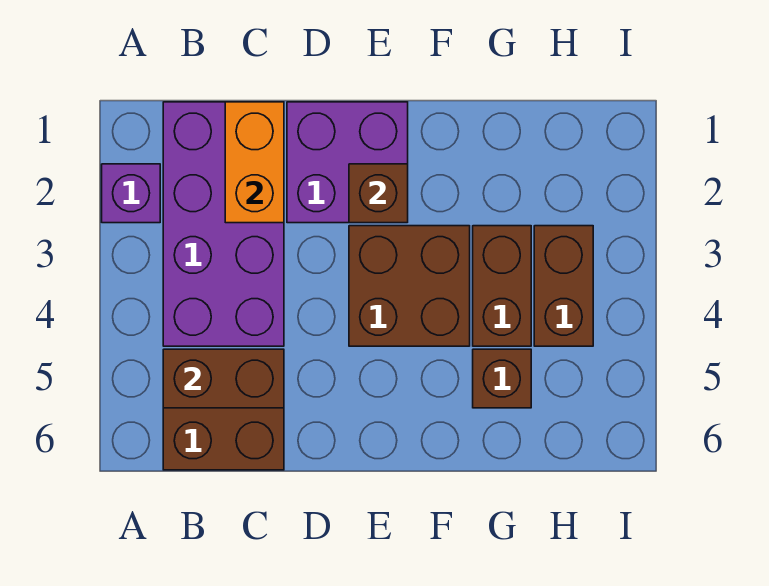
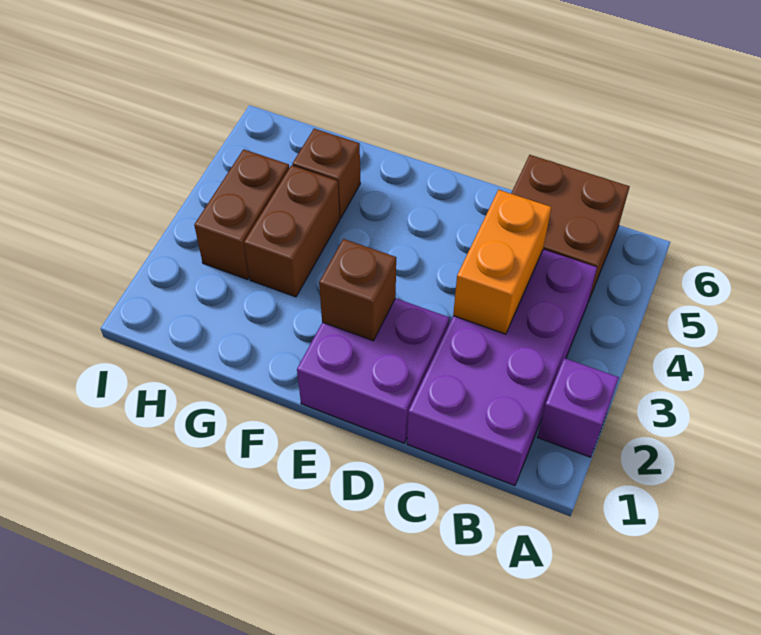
brown brick B5:C5 level 2 -> none
orange brick C1:C2 level 2 -> orange brick C3:C4 level 2
brown brick E3:F4 level 1 -> none

